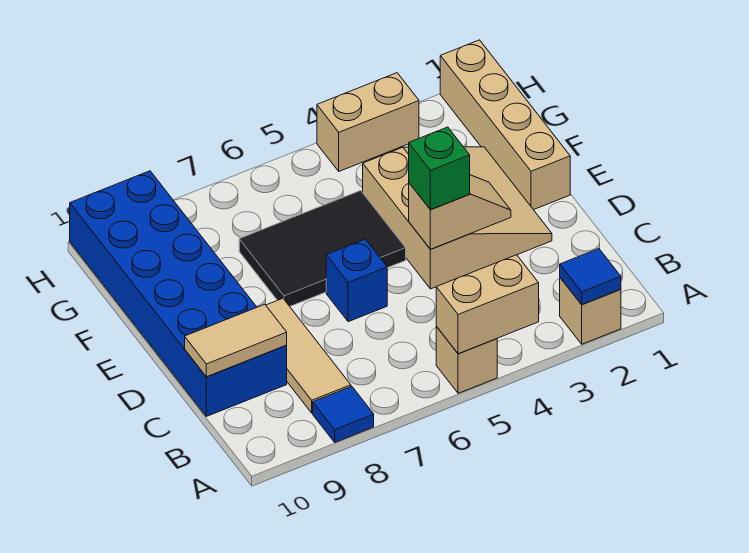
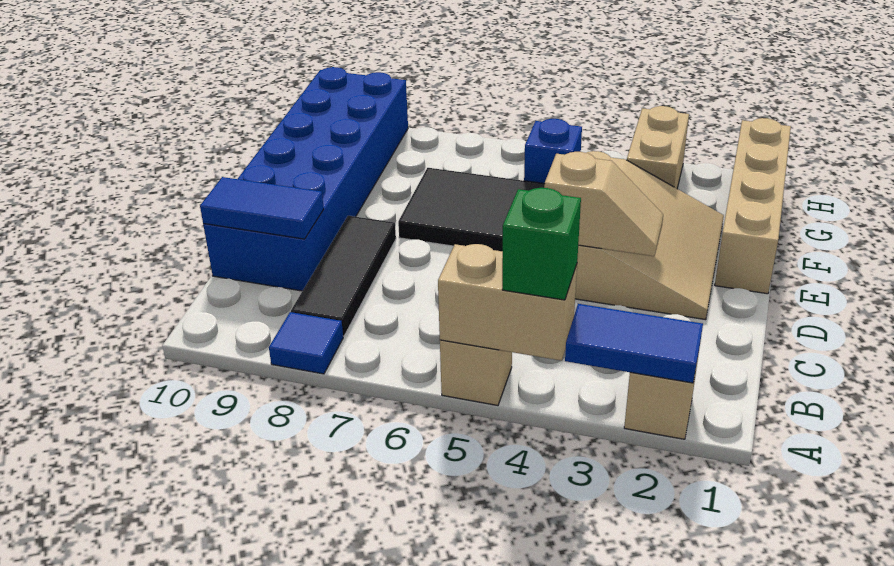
blue tile A2 level 2 -> blue tile A2:A3 level 2
tan tile B8:D8 level 1 -> black tile B8:D8 level 1
tan tile C9:C10 level 2 -> blue tile C9:C10 level 2
green brick D4 level 3 -> green brick A4 level 3
blue brick D6 level 1 -> blue brick G5 level 1
tan brick H3:H4 level 1 -> tan brick G3:H3 level 1

